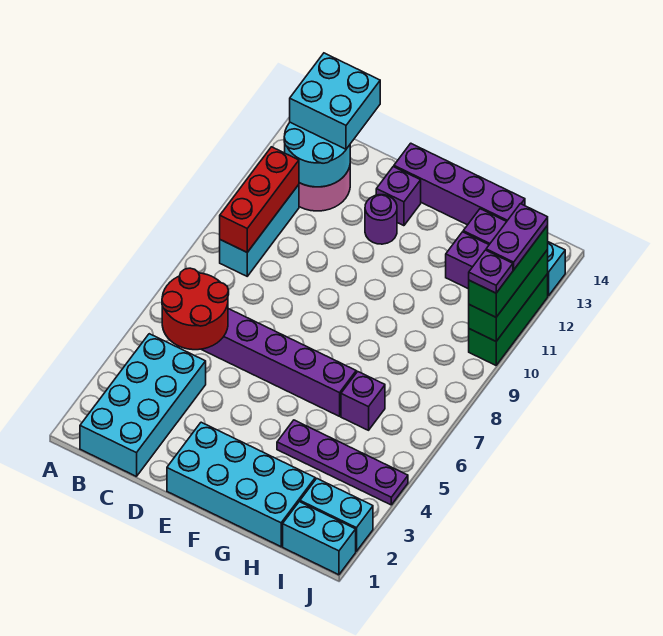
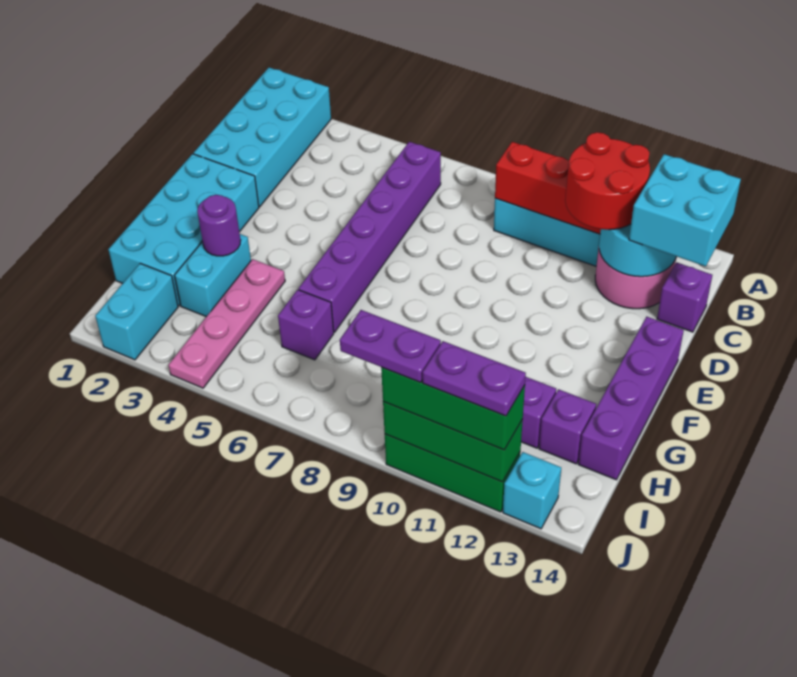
cyan brick B1:C4 level 1 -> cyan brick A1:D2 level 1
red round brick B5:C6 level 2 -> red round brick B11:C12 level 3
purple round brick E12 level 1 -> purple round brick G3 level 2
purple brick E13 level 1 -> purple brick C14 level 1
purple plate G4:J4 level 1 -> pink plate G4:J4 level 1
cyan brick I1:J1 level 1 -> cyan brick G3:H3 level 1
purple plate J10 level 4 -> purple plate J9:J10 level 4

